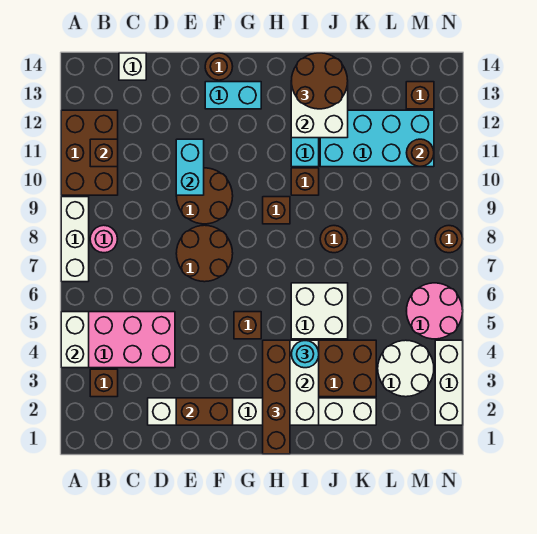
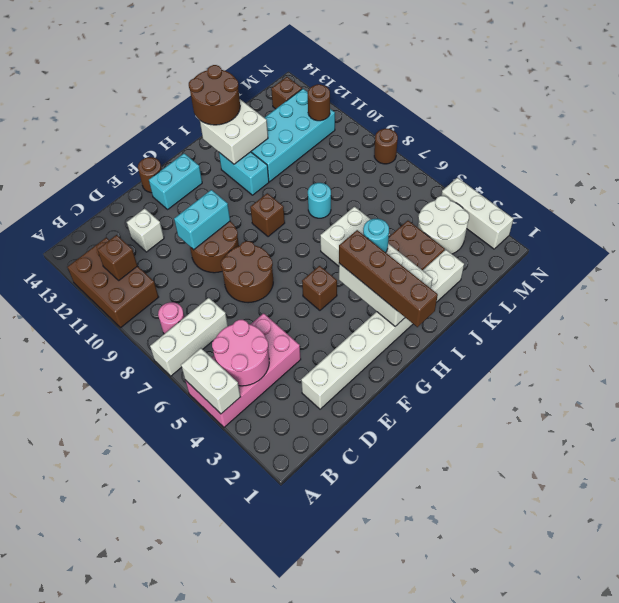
white brick A7:A9 level 1 -> white brick A7:C7 level 1
brown brick B3 level 1 -> none
white brick C14 level 1 -> white brick D12 level 1
brown brick E2:F2 level 2 -> none
cyan brick E10:E11 level 2 -> cyan brick E10:F10 level 2
brown brick I10 level 1 -> none
brown round brick J8 level 1 -> cyan round brick J8 level 1
pink round brick M5:N6 level 1 -> pink round brick B4:C5 level 2

